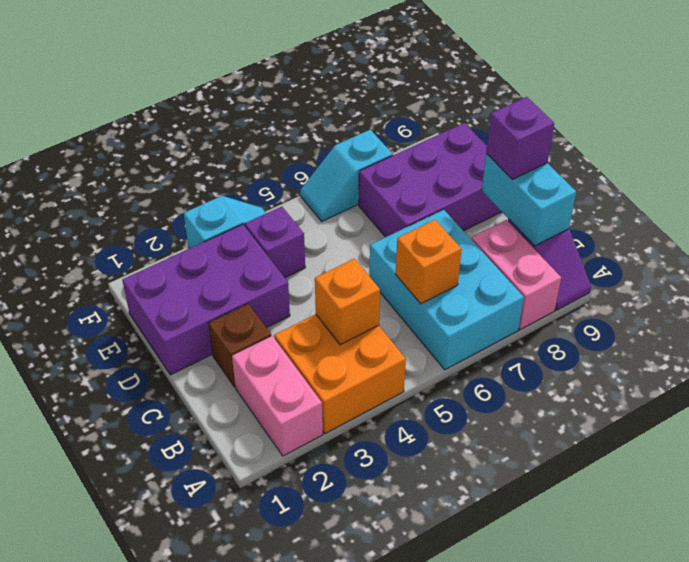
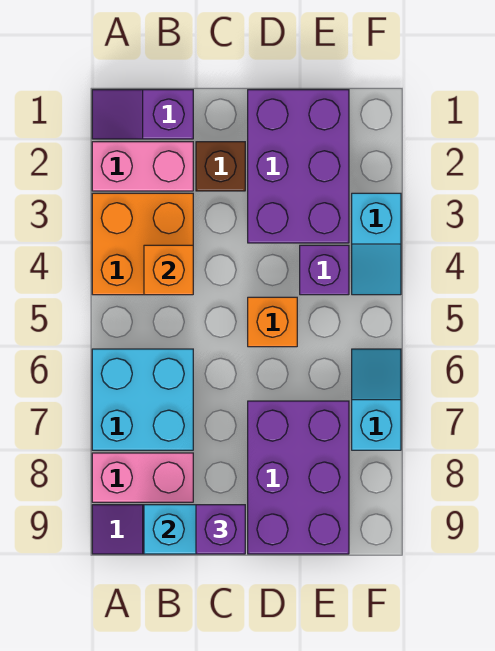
none -> purple slope A1:B1 level 1 top B
cyan brick A6:C7 level 1 -> cyan brick A6:B7 level 1
orange brick B6 level 2 -> orange brick D5 level 1

